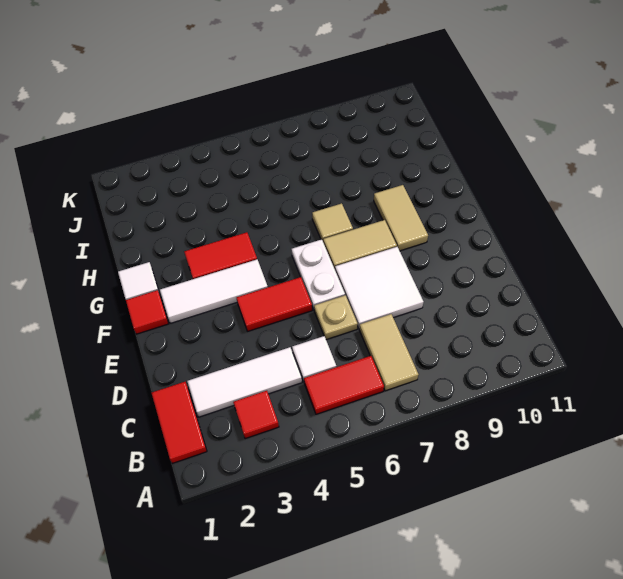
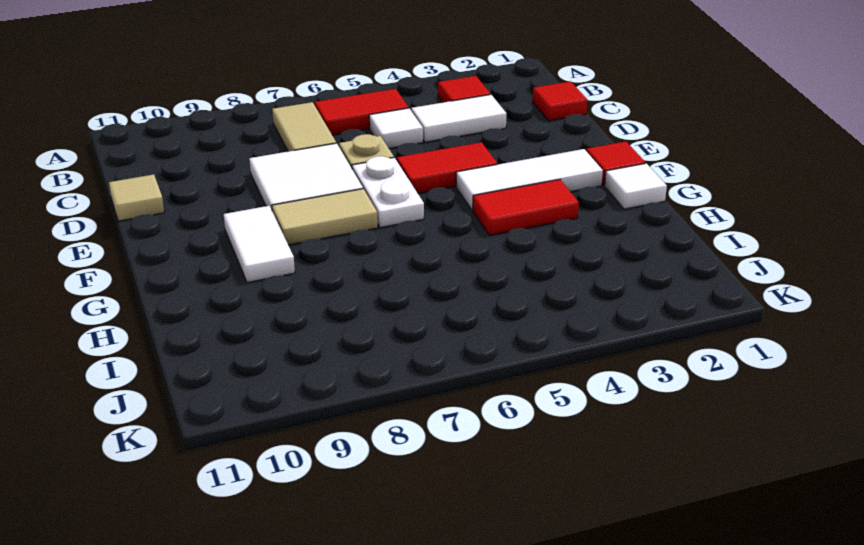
red tile B1:C1 level 1 -> red tile C1 level 1
white tile C2:C4 level 1 -> white tile C3:C4 level 1
tan tile F9:G9 level 1 -> white tile F9:G9 level 1
tan tile G7 level 1 -> tan tile D11 level 1

